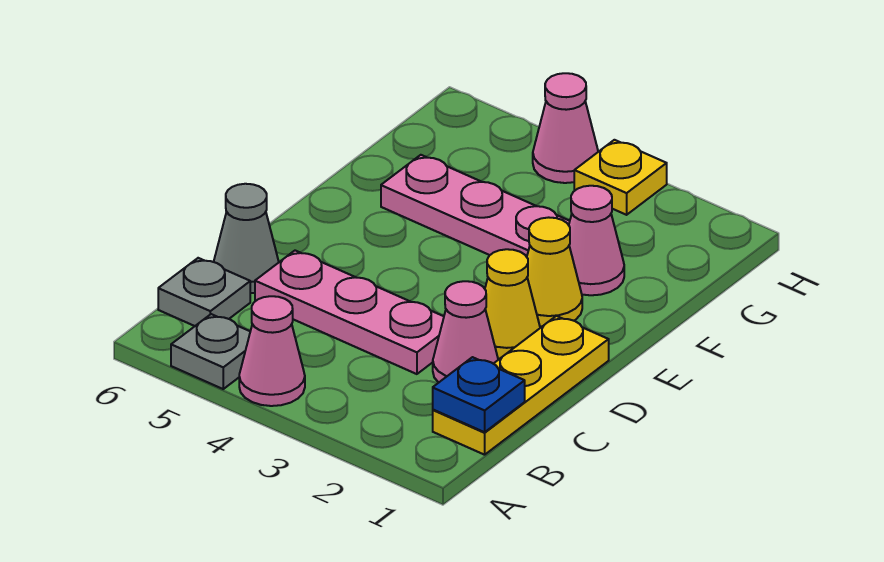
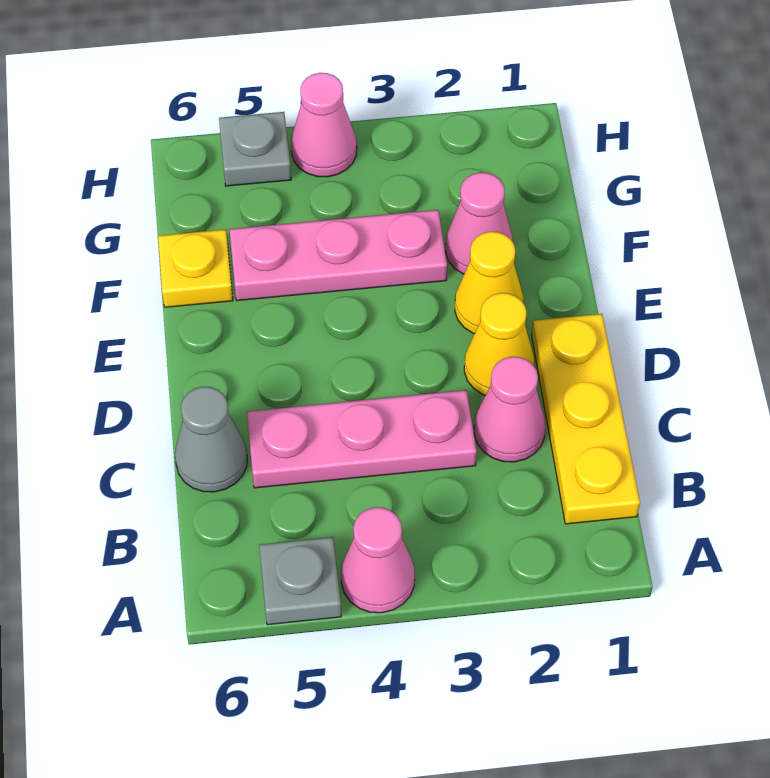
blue plate B1 level 2 -> none
grey plate B6 level 1 -> grey plate H5 level 1
yellow plate H3 level 1 -> yellow plate F6 level 1

